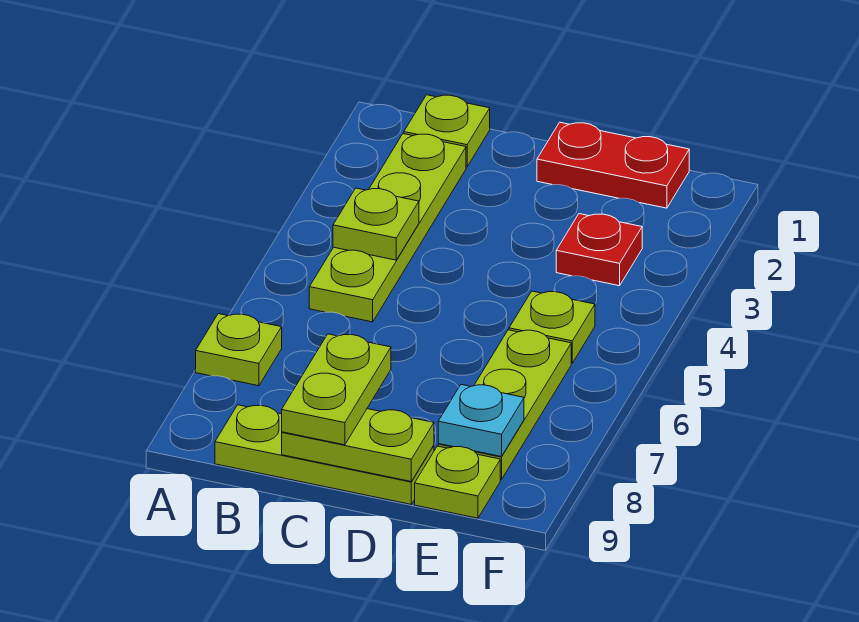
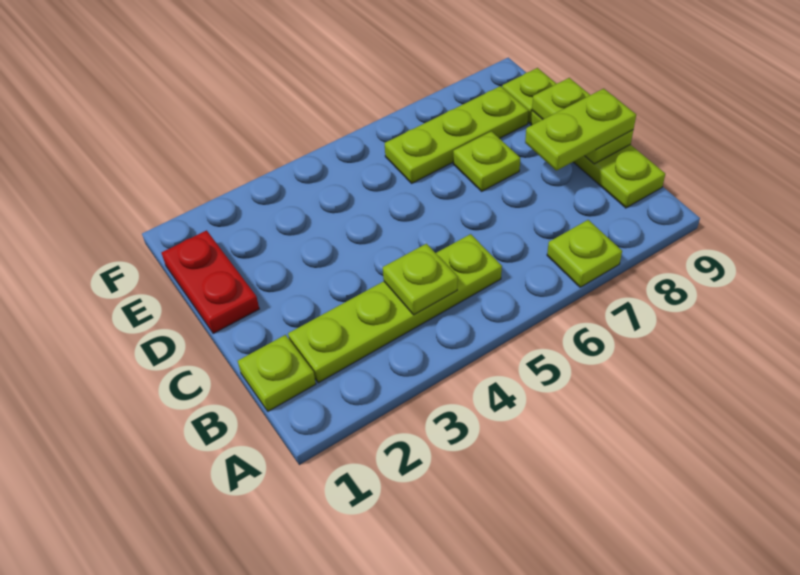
red plate E3 level 1 -> none
lime plate E5 level 1 -> lime plate D7 level 1
cyan plate E8 level 2 -> none

